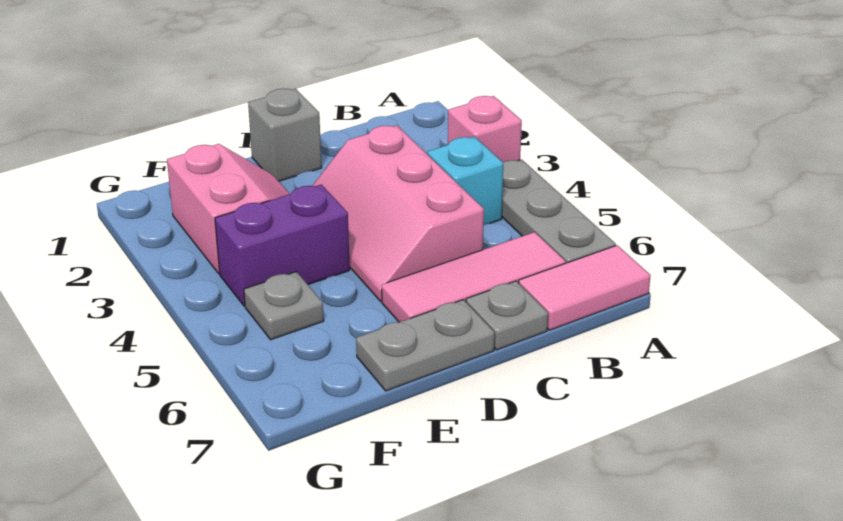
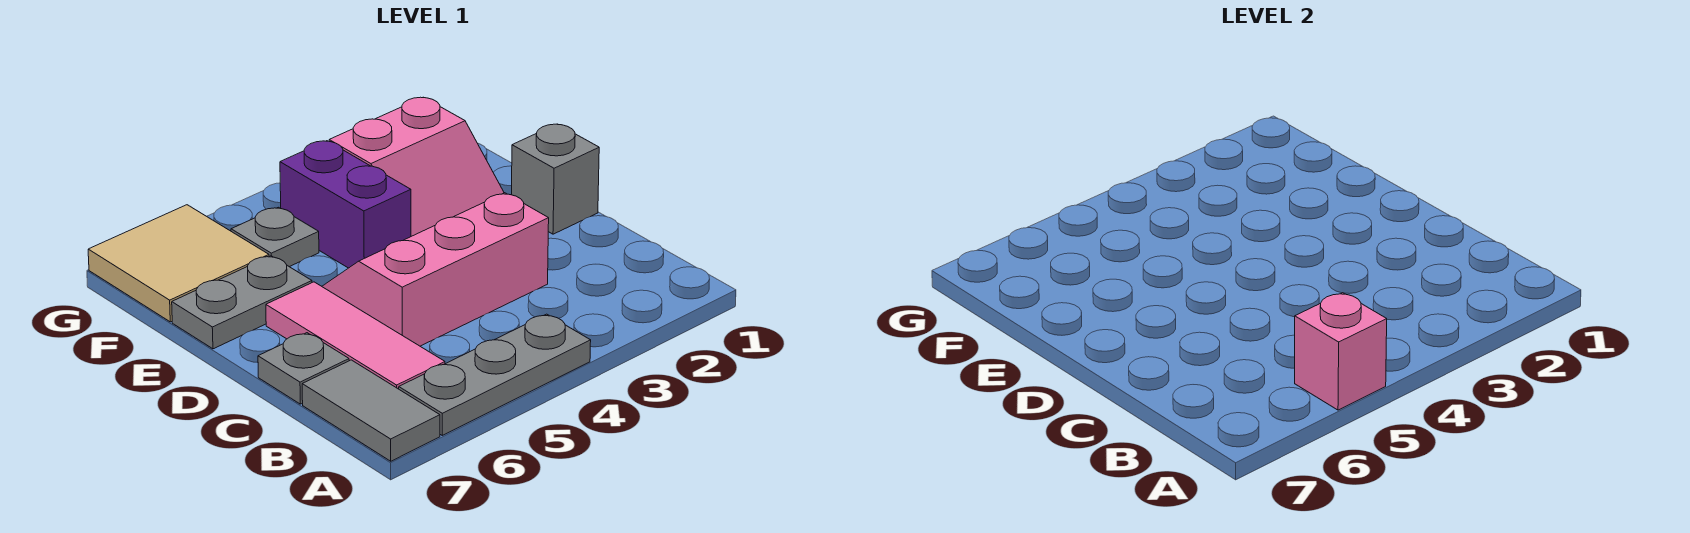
pink brick A3 level 1 -> pink brick A5 level 2
pink tile A7:B7 level 1 -> grey tile A7:B7 level 1
cyan brick B4 level 1 -> none
grey plate D7:E7 level 1 -> grey plate E6:E7 level 1
none -> tan tile F6:G7 level 1

